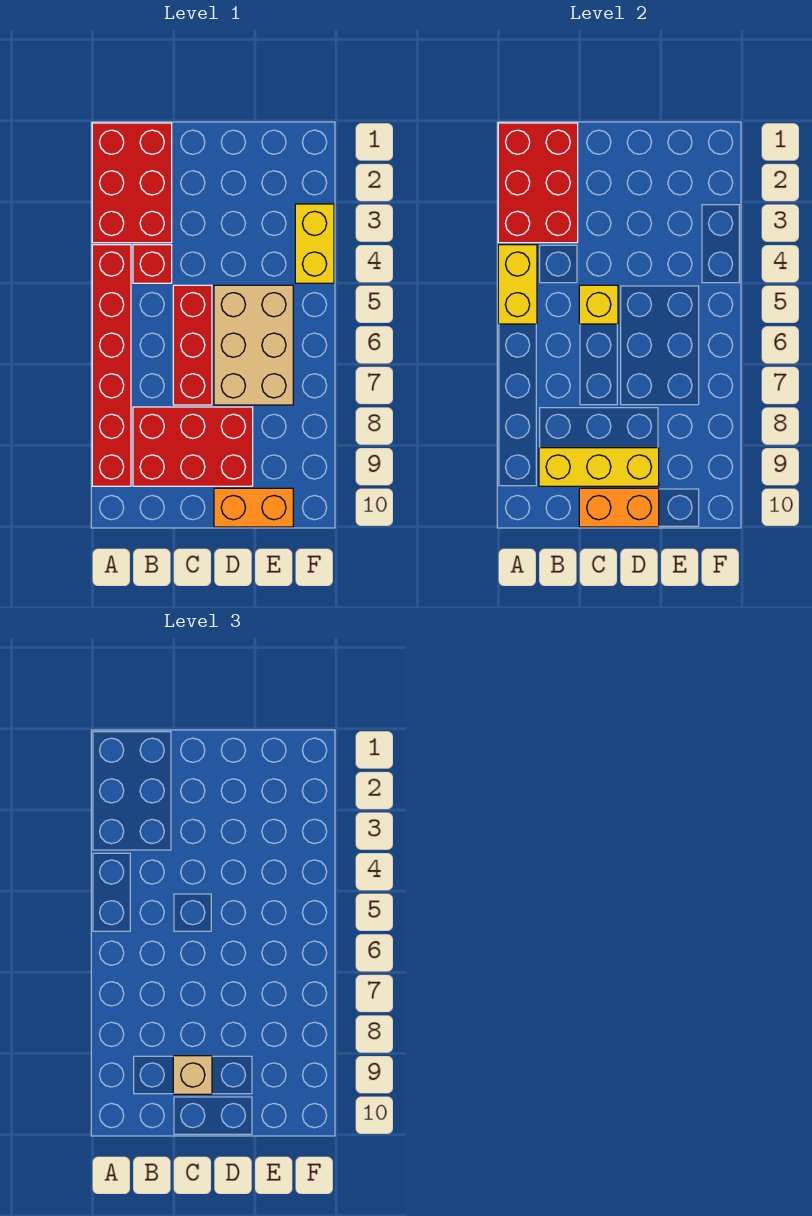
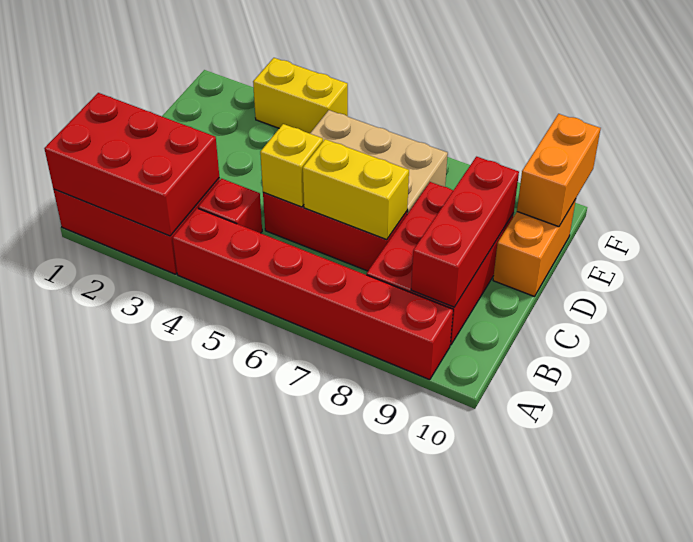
yellow brick A4:A5 level 2 -> yellow brick C6:C7 level 2
yellow brick B9:D9 level 2 -> red brick B9:D9 level 2
tan brick C9 level 3 -> none
orange brick C10:D10 level 2 -> orange brick E10:F10 level 2

